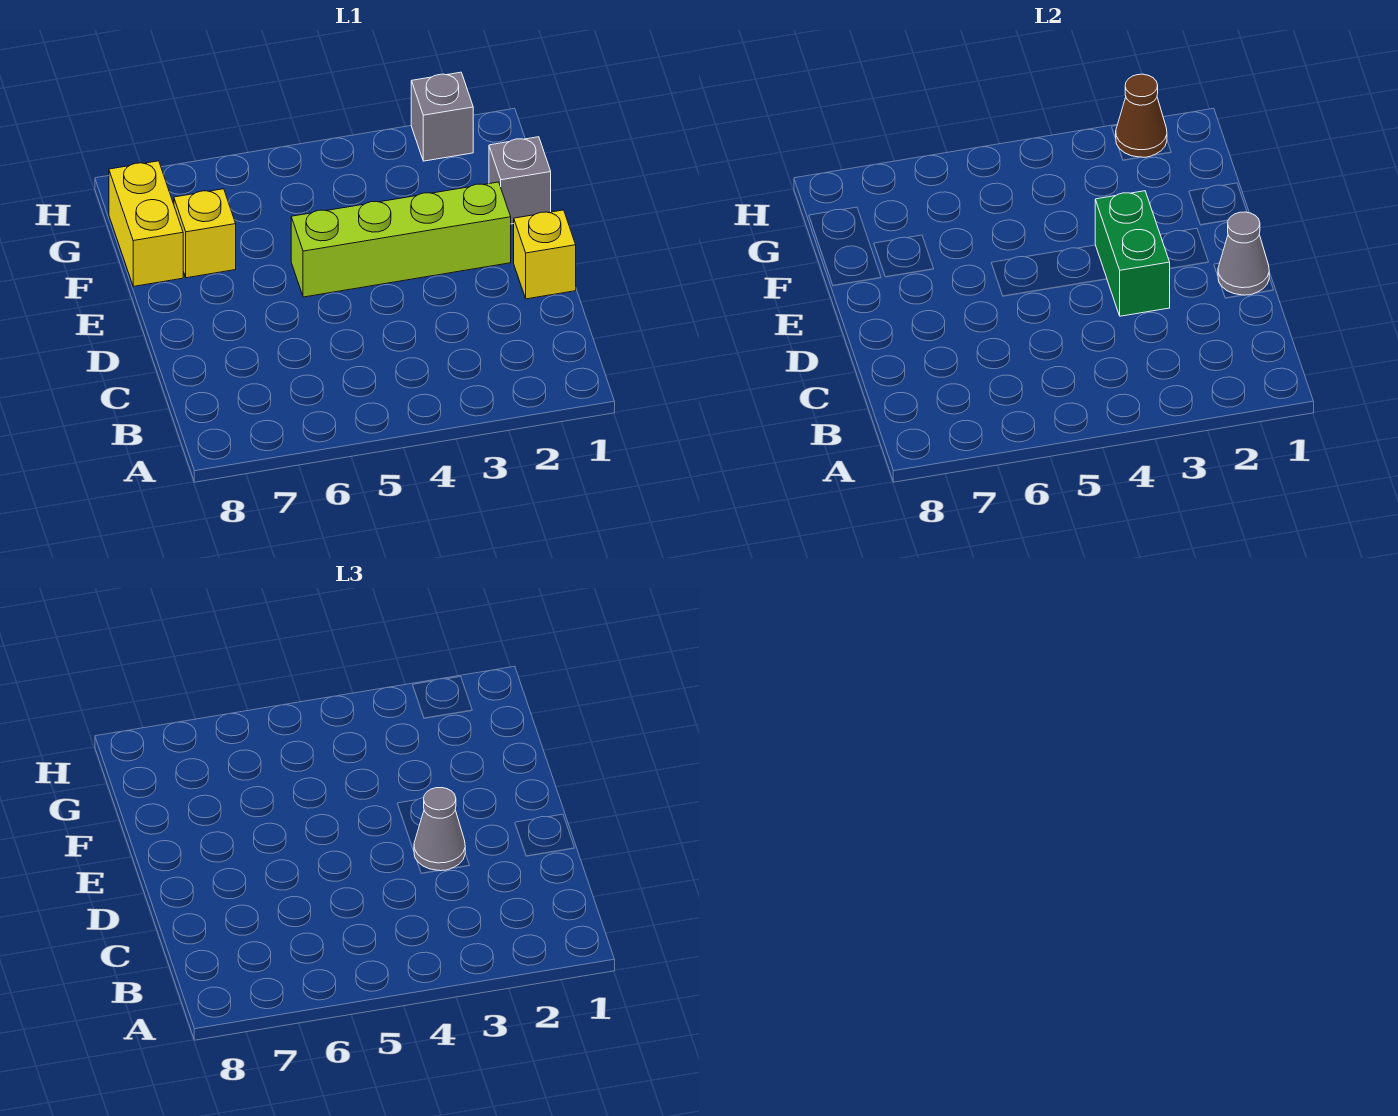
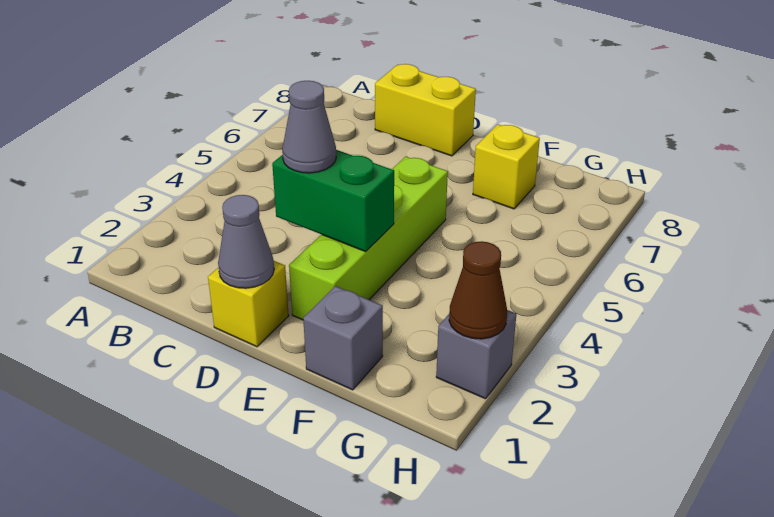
yellow brick F8:G8 level 1 -> yellow brick C8:D8 level 1

